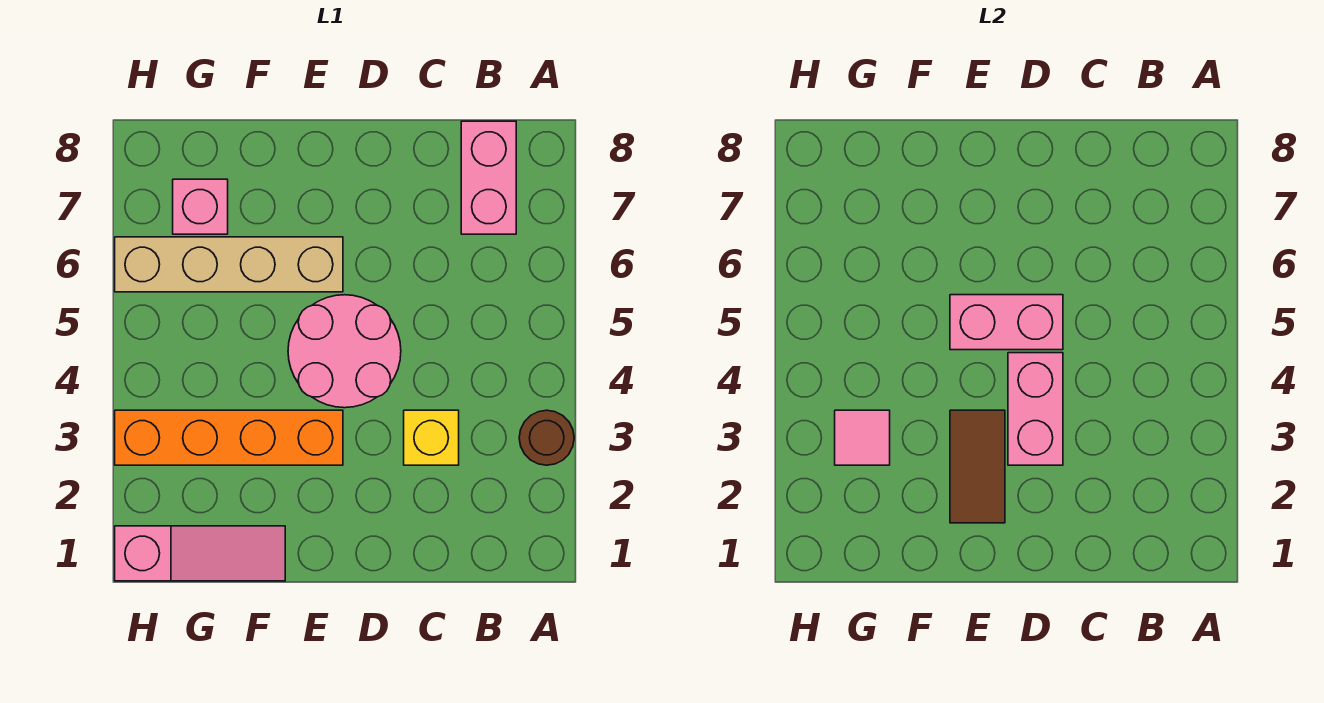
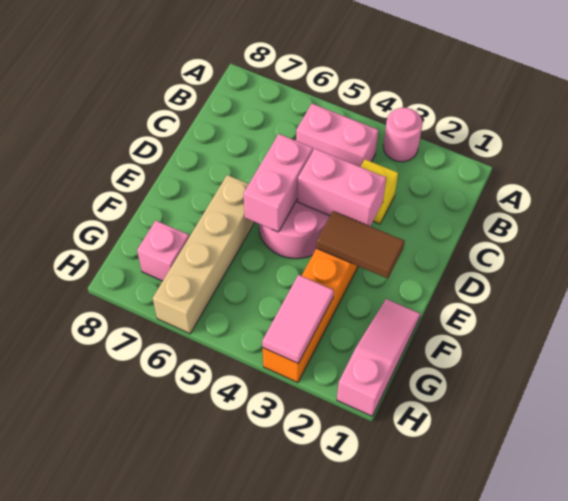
brown round brick A3 level 1 -> pink round brick A3 level 1
pink brick B7:B8 level 1 -> pink brick B4:B5 level 1
pink tile G3 level 2 -> pink tile G3:H3 level 2

